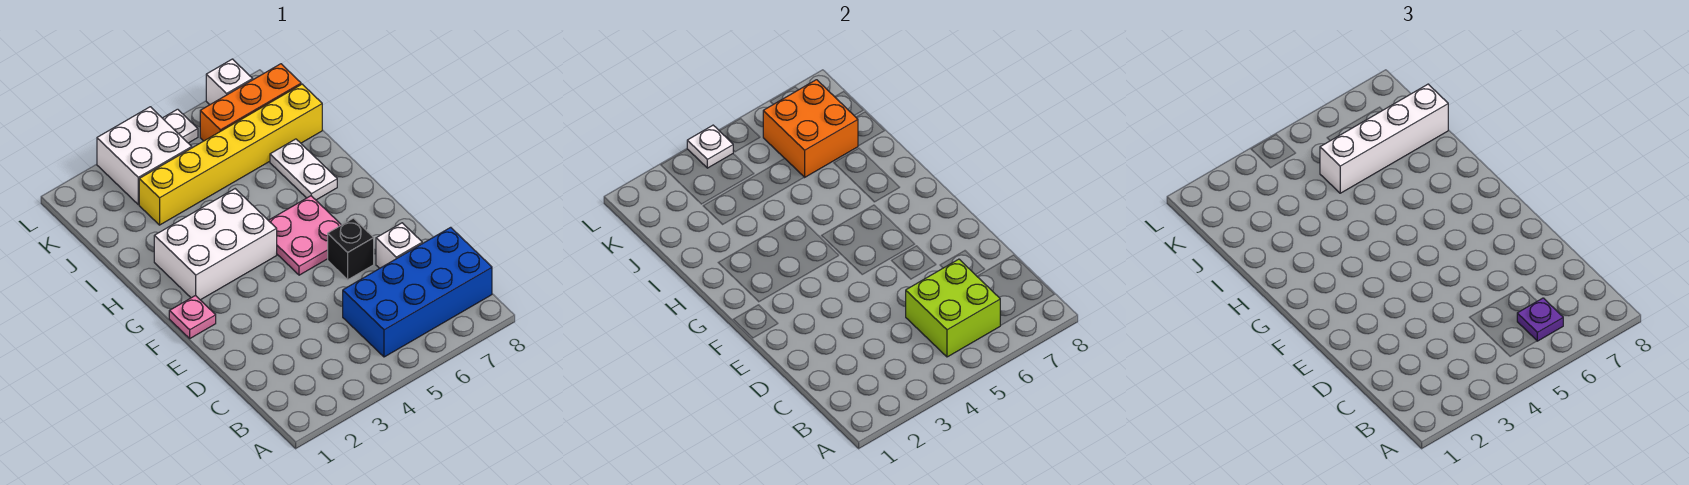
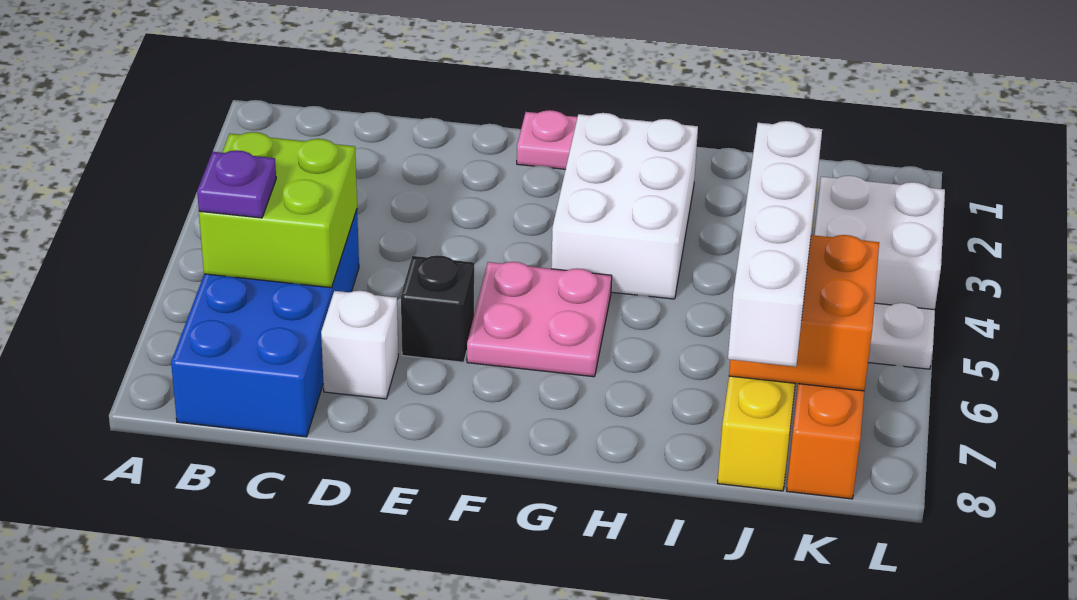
white plate H7:I7 level 1 -> none
white plate L4 level 2 -> none
white brick L7 level 1 -> none

